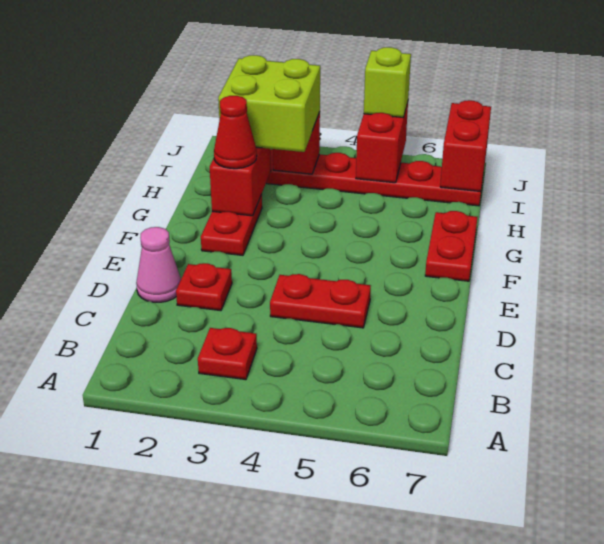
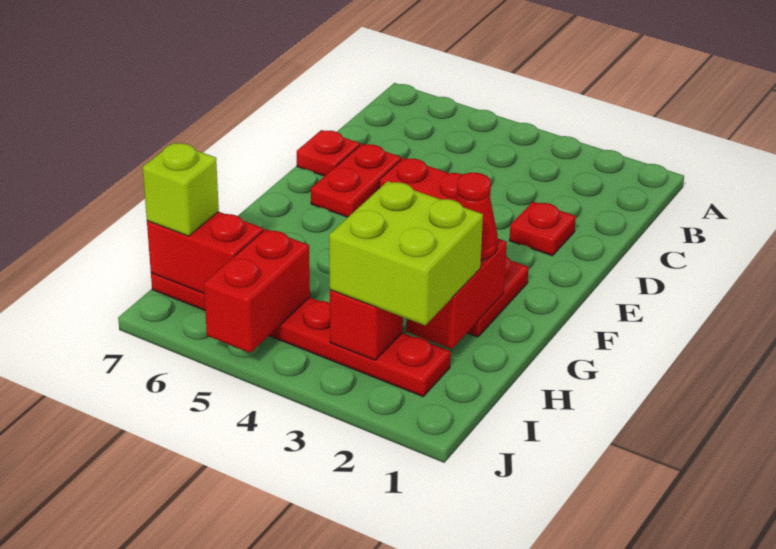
red plate B3 level 1 -> red plate D7 level 1
pink cone D1 level 1 -> none
red plate F7:G7 level 1 -> red plate D6:E6 level 1
red brick I7:J7 level 2 -> red brick I6:I7 level 2
lime brick J5 level 3 -> lime brick I7 level 3

